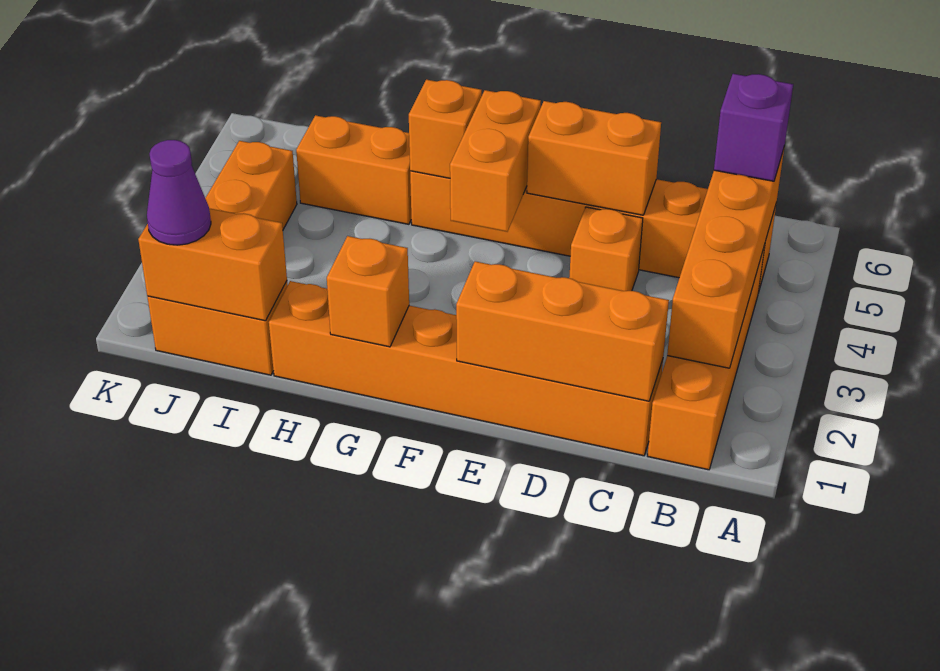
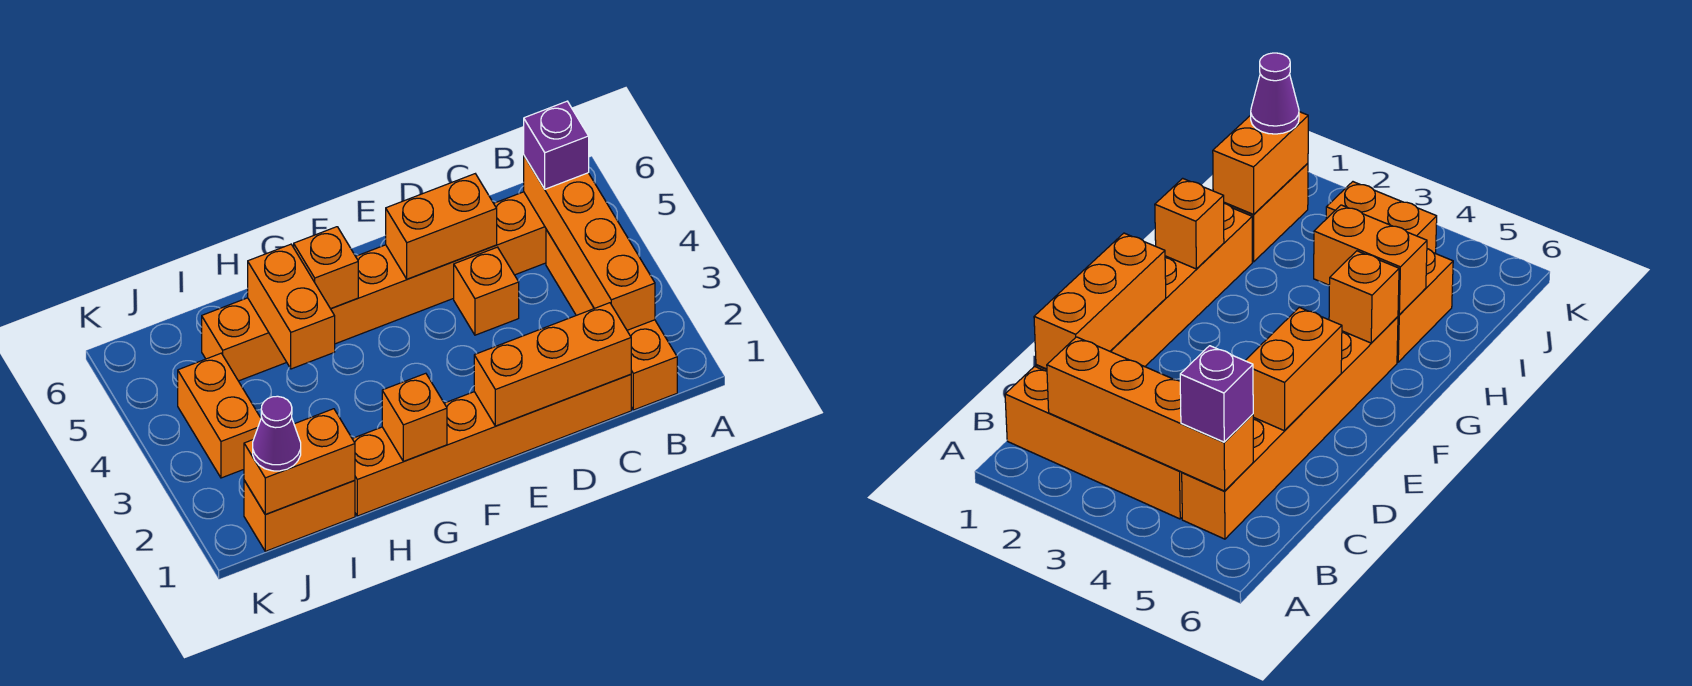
orange brick F4:F5 level 2 -> orange brick H4:H5 level 2

